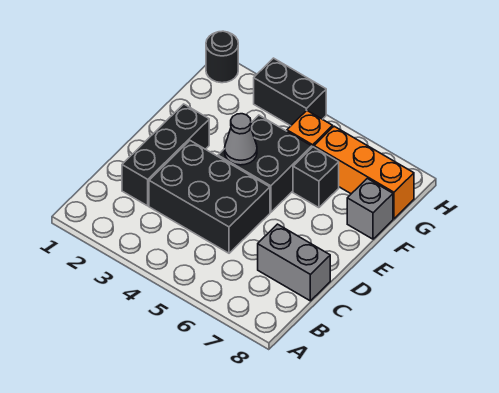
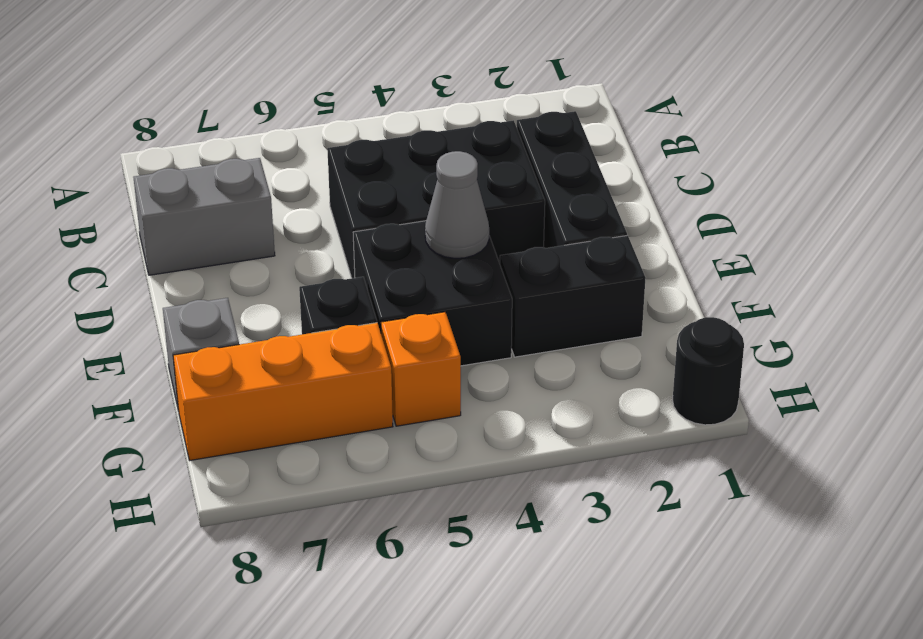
black brick H3:H4 level 1 -> black brick F2:F3 level 1

